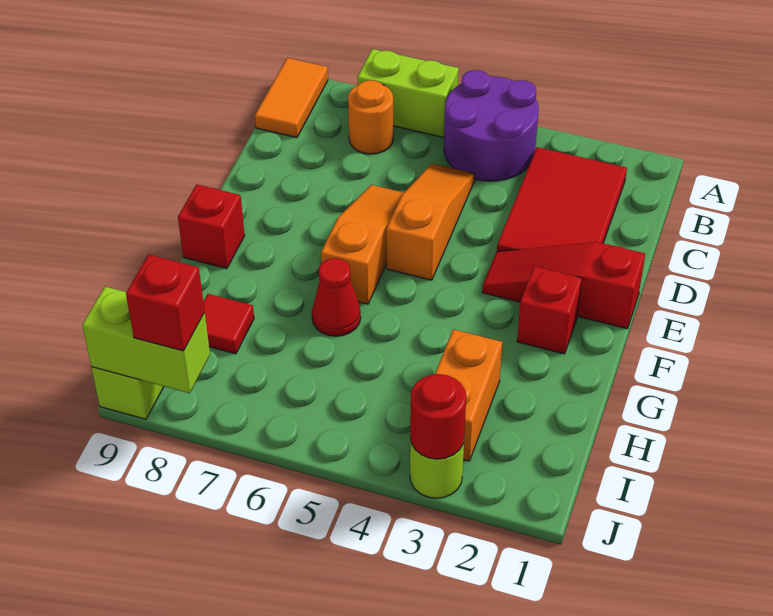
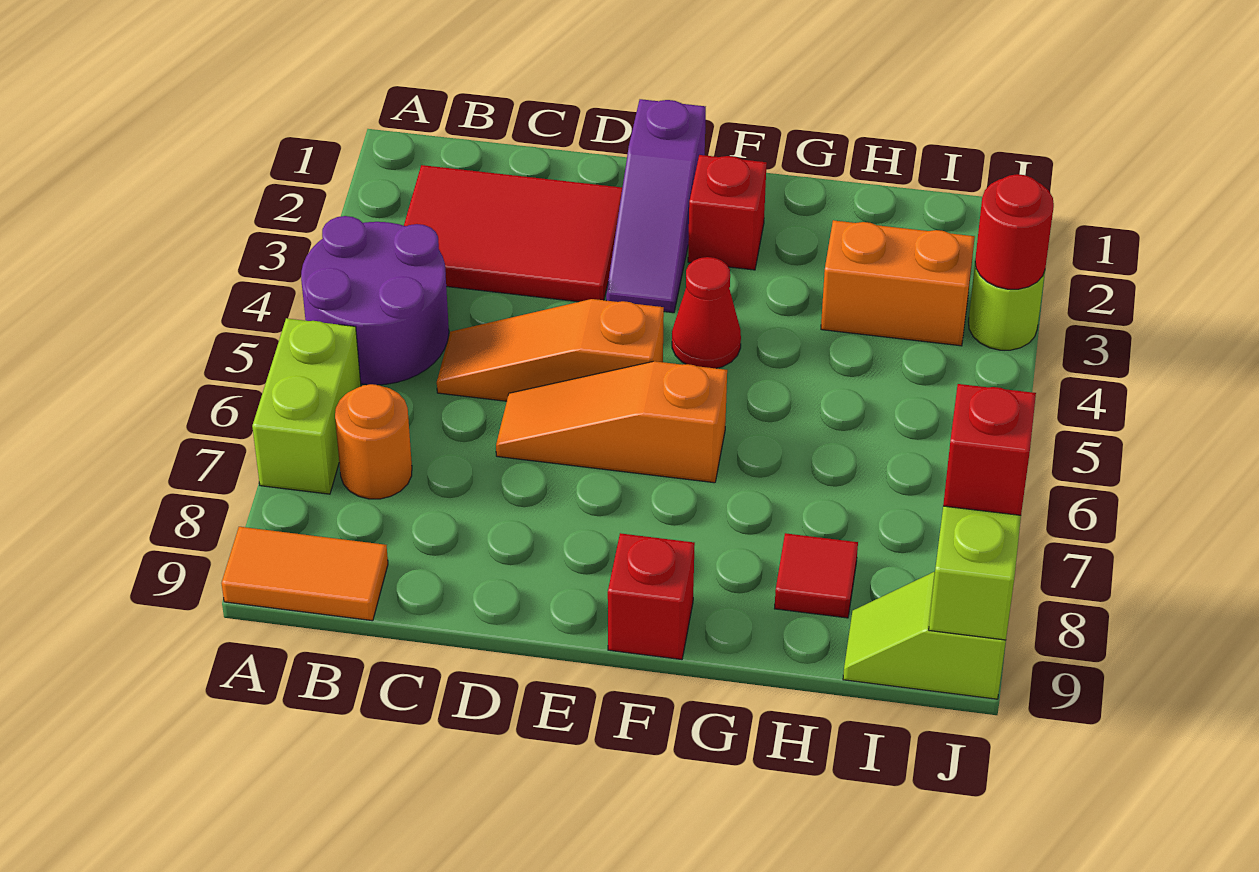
red slope E1:E3 level 1 top 1 -> purple slope E1:E3 level 1 top 1
red cone G6 level 1 -> red cone F4 level 1

